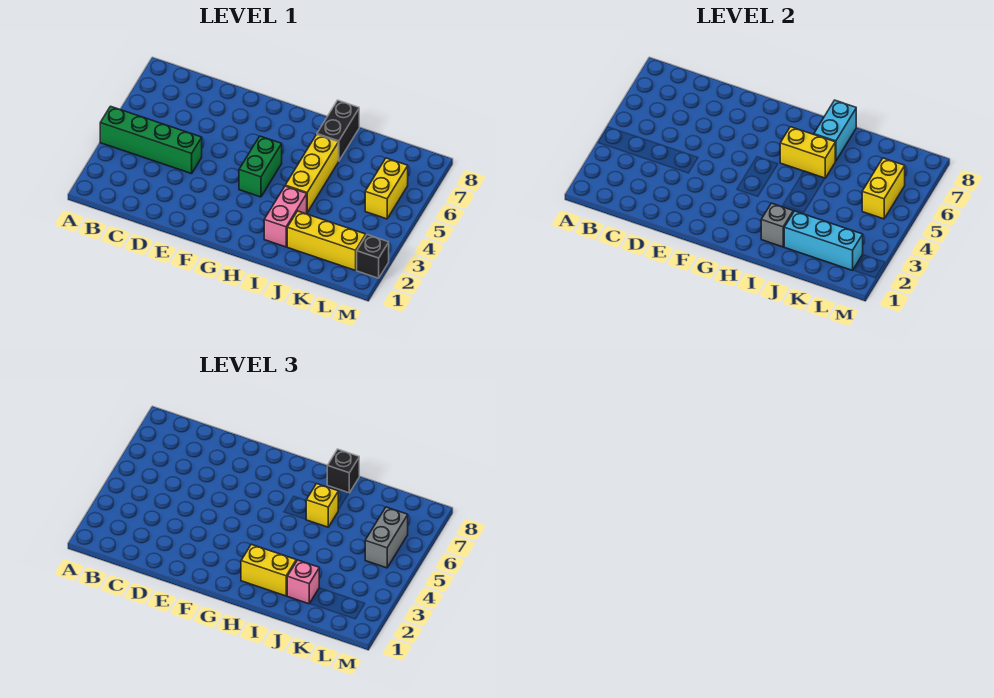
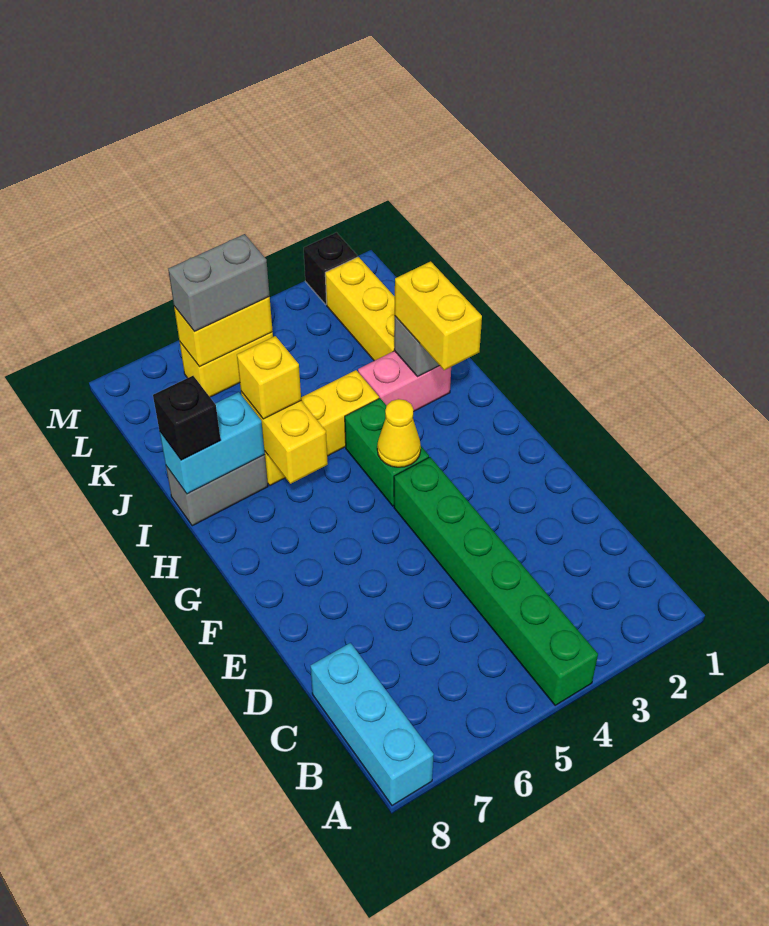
green brick A4:D4 level 1 -> green brick A4:F4 level 1
green brick G4:G5 level 1 -> green brick G4:H4 level 1
none -> yellow cone G4 level 2
black brick I7:I8 level 1 -> grey brick I7:I8 level 1
cyan brick J2:L2 level 2 -> cyan brick A8:C8 level 1
pink brick J2 level 3 -> none

